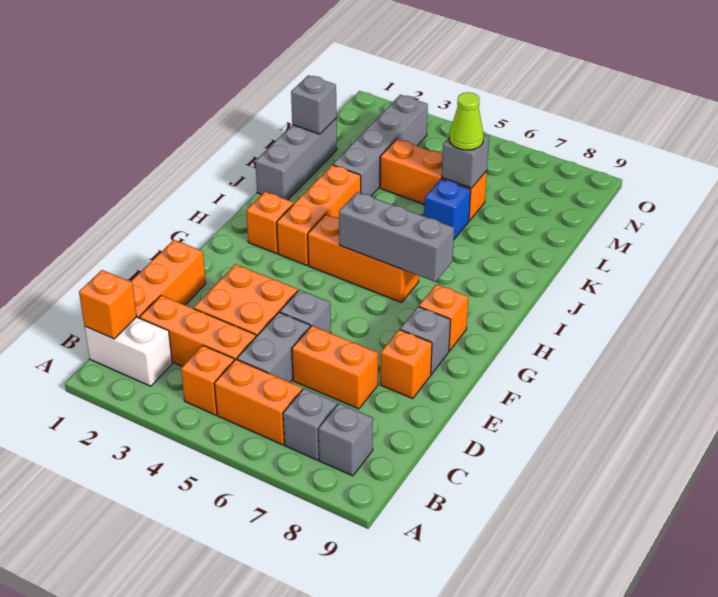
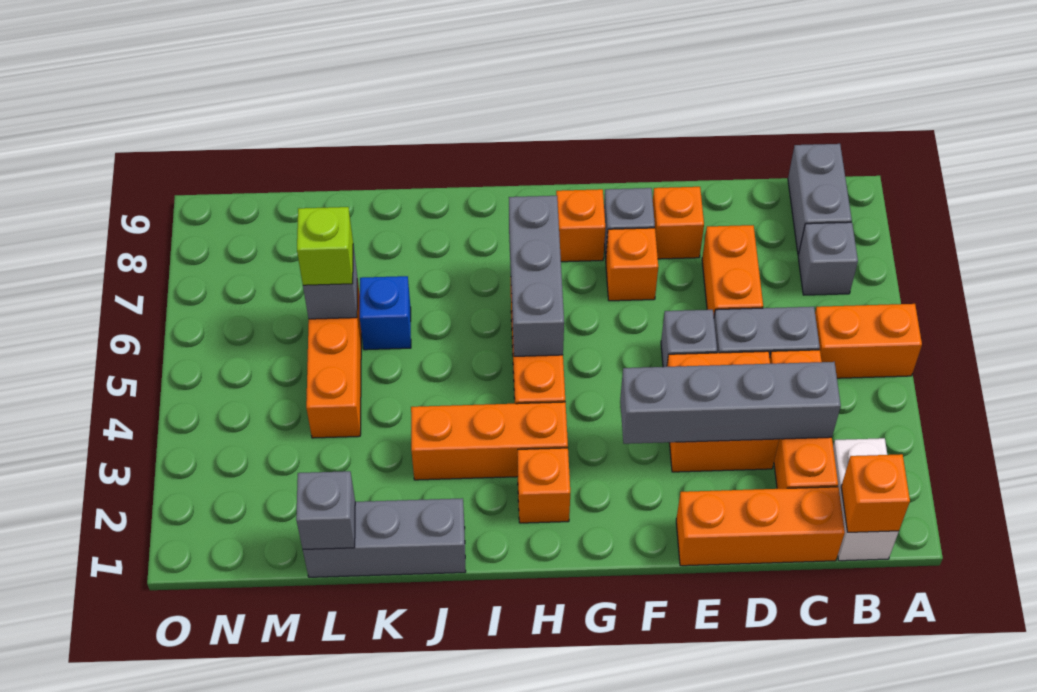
orange brick B4 level 1 -> orange brick F7 level 1
orange brick B5:B6 level 1 -> orange brick A5:B5 level 1
grey brick B8 level 1 -> grey brick B8:B9 level 1
grey brick K3:N3 level 1 -> grey brick C3:F3 level 2
lime cone L6 level 3 -> lime brick L6 level 3

